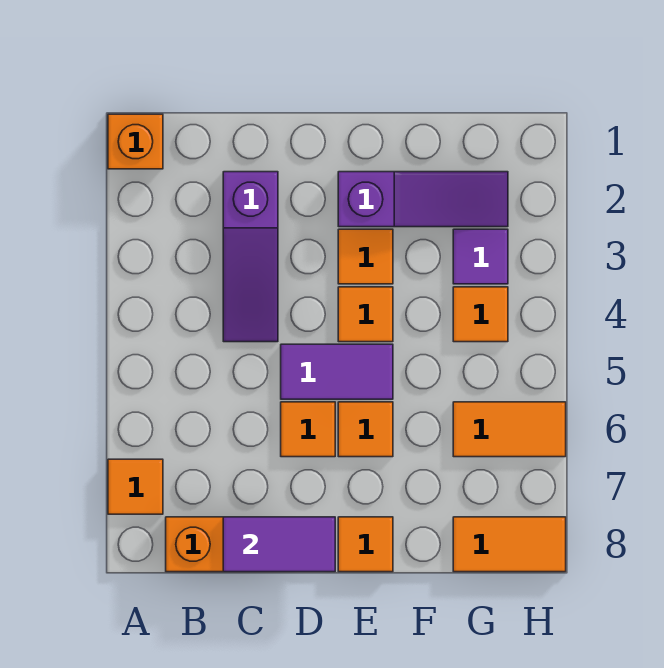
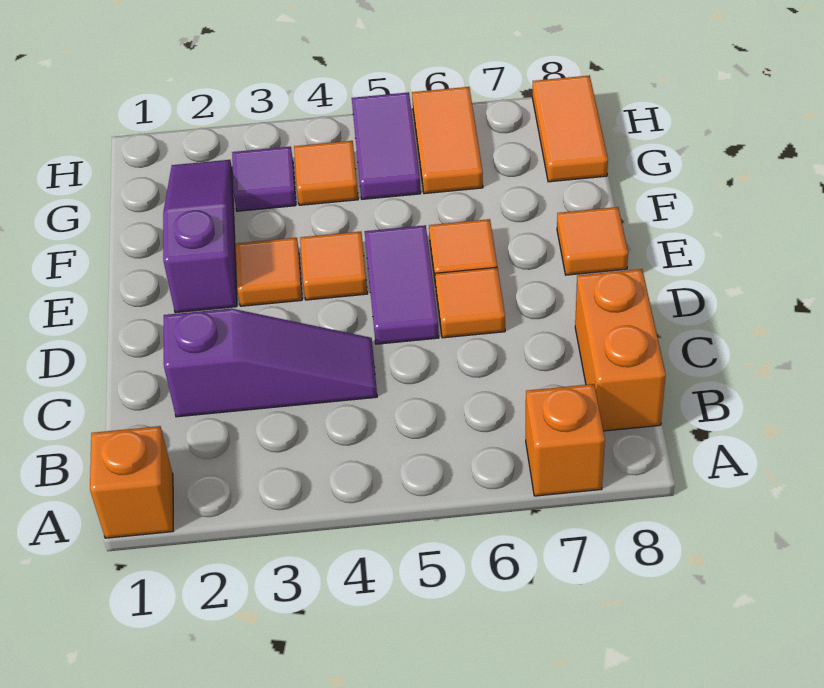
orange tile A7 level 1 -> orange brick A7 level 1
purple tile C8:D8 level 2 -> purple tile G5:H5 level 1

